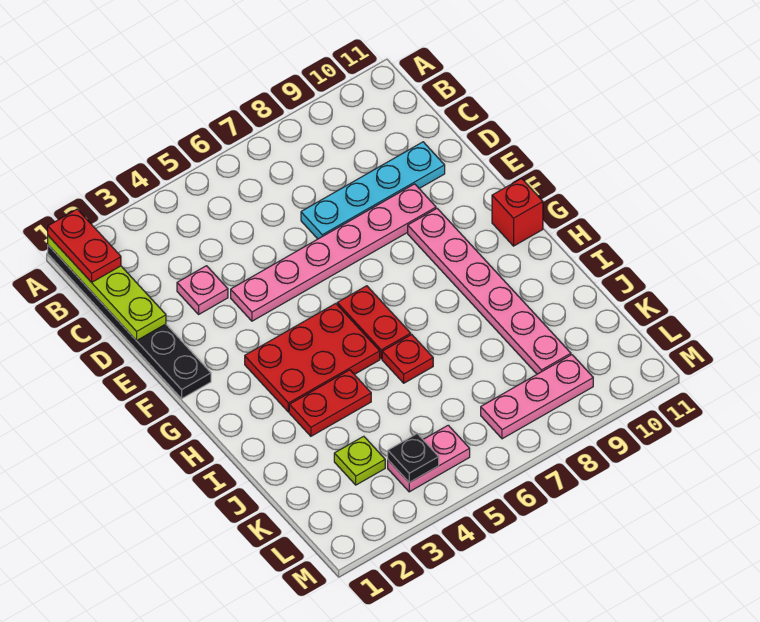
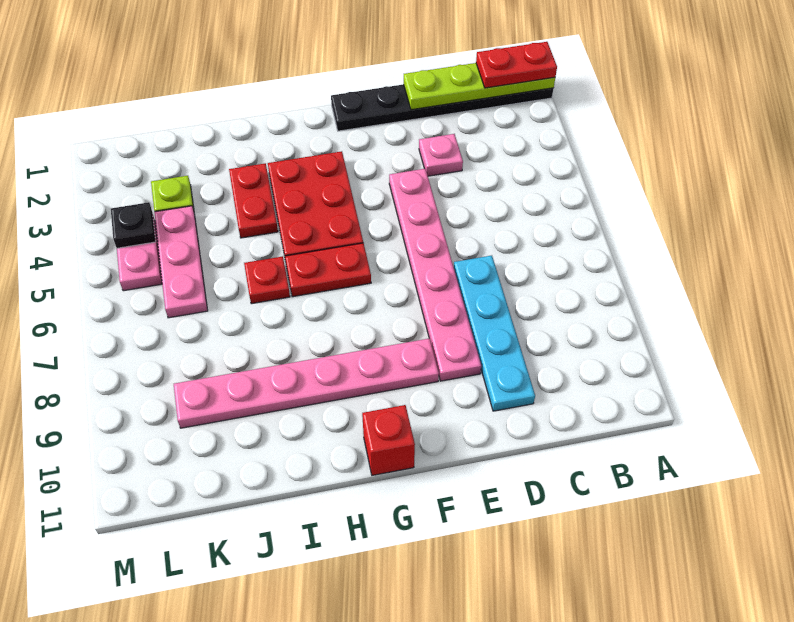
pink plate L7:L9 level 1 -> pink plate K4:K6 level 1

